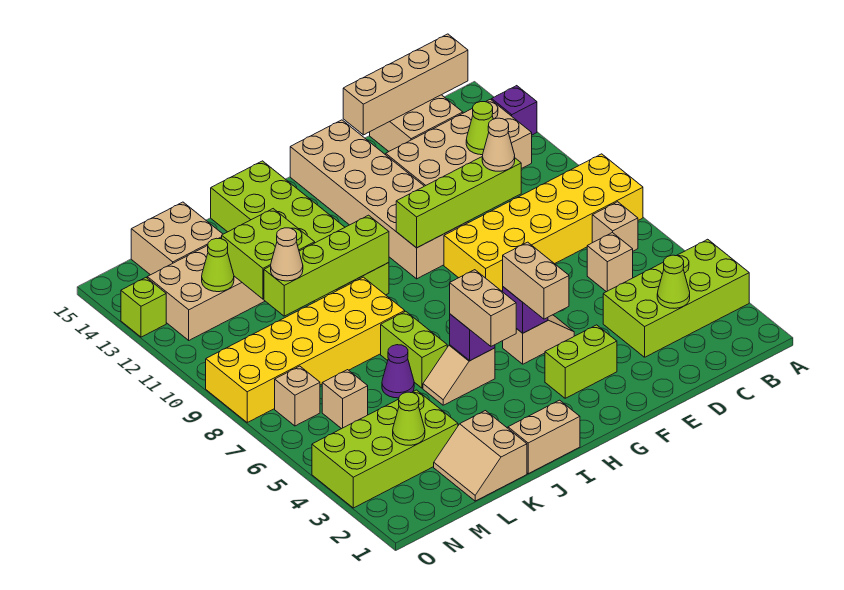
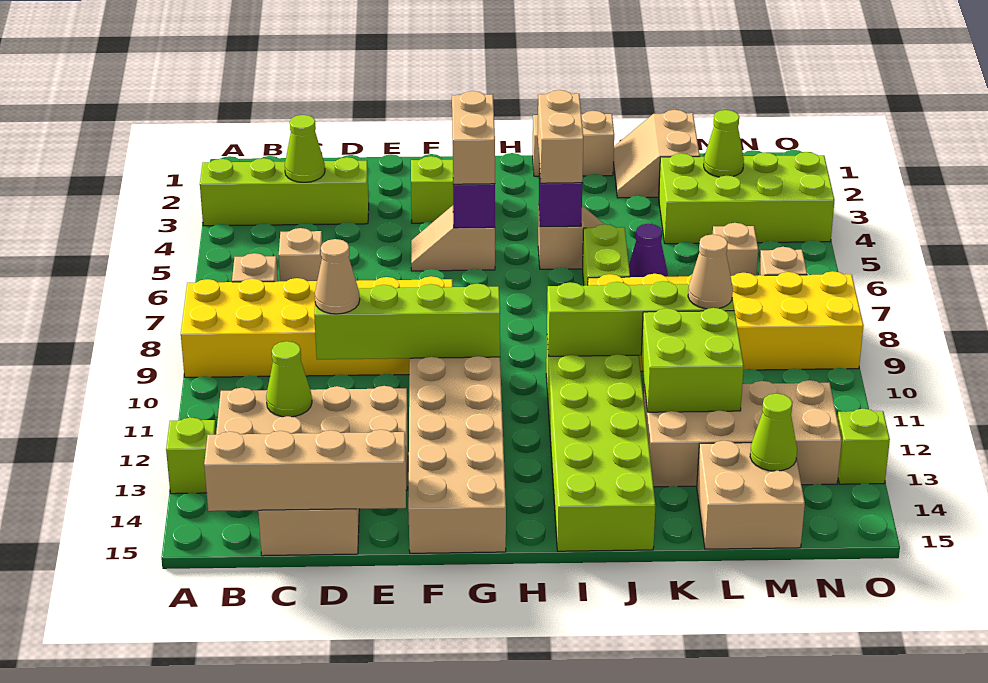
lime brick A3:D4 level 1 -> lime brick A3:D3 level 1
purple brick A13 level 1 -> lime brick A13 level 1
tan slope K1:L2 level 1 top K -> tan slope K1:L2 level 1 top L
lime cone M12 level 2 -> lime cone M14 level 2

